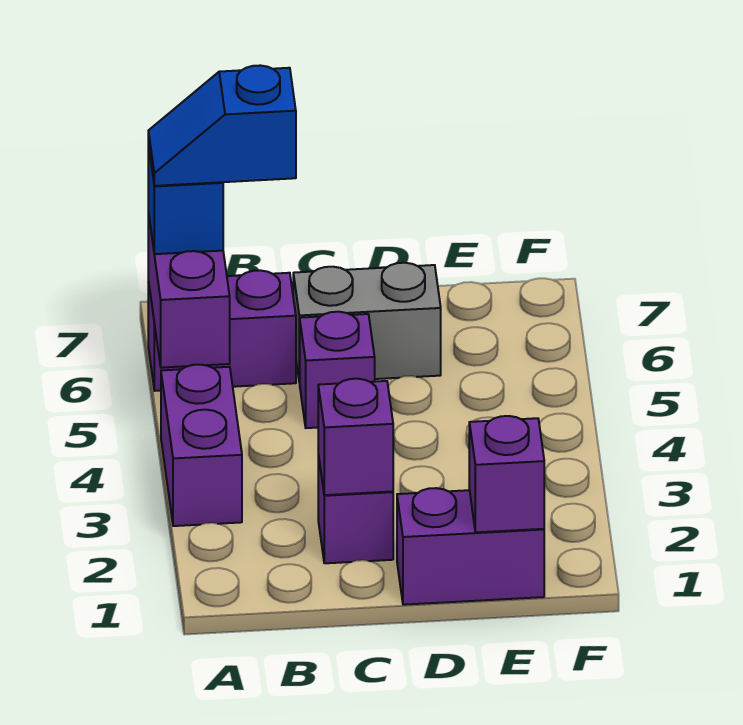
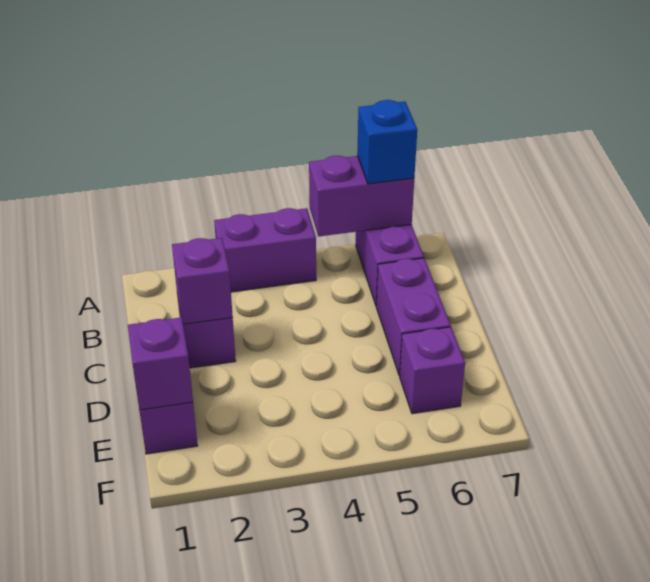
blue slope A6:B6 level 4 top B -> none
purple brick C5 level 1 -> purple brick E6 level 1
grey brick C6:D6 level 1 -> purple brick C6:D6 level 1

